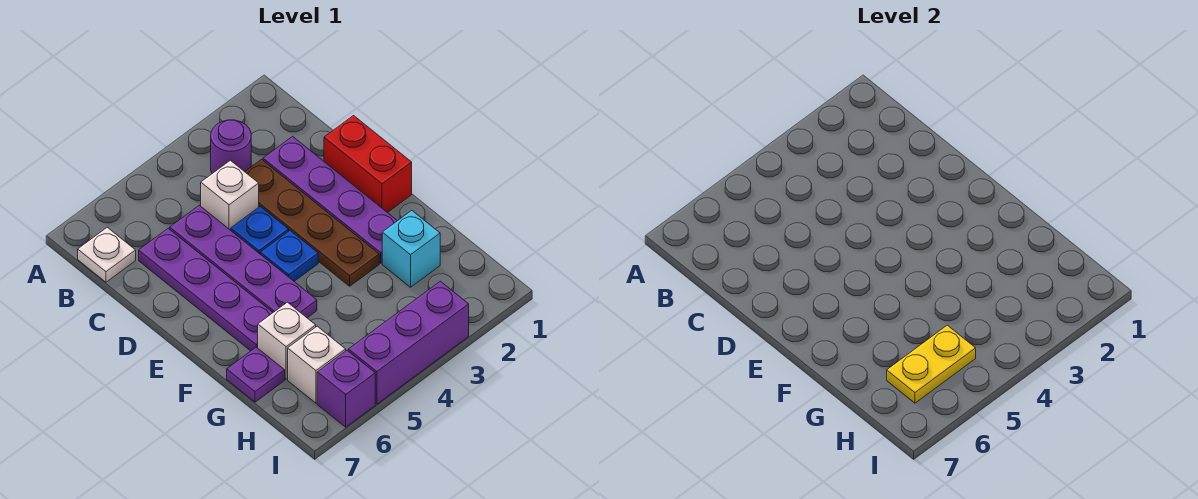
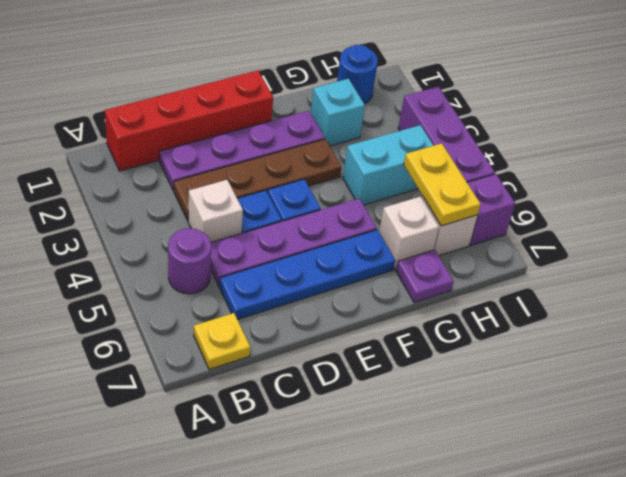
purple round brick B3 level 1 -> purple round brick B5 level 1
white plate B7 level 1 -> yellow plate B7 level 1
purple plate C6:F6 level 1 -> blue plate C6:F6 level 1
red brick D1:E1 level 1 -> red brick B1:E1 level 1
none -> cyan brick G4:H4 level 1
none -> blue round brick H1 level 1

